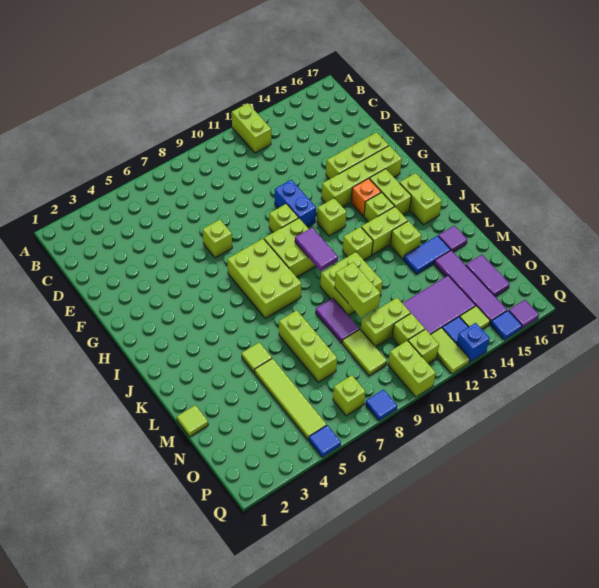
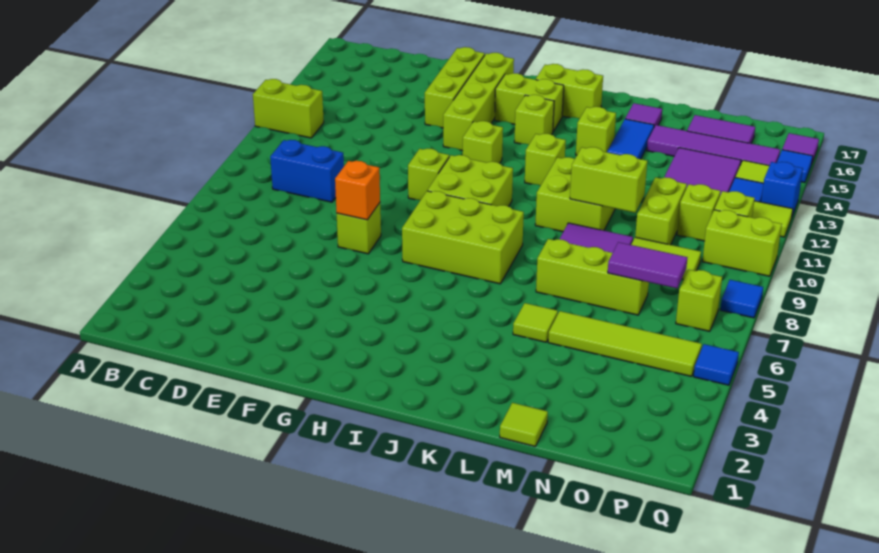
blue brick F11:G11 level 1 -> blue brick C9:D9 level 1
orange brick H14 level 1 -> orange brick F7 level 2
purple tile I10:J10 level 2 -> purple tile N7:O7 level 2
lime brick J13:J14 level 1 -> none

